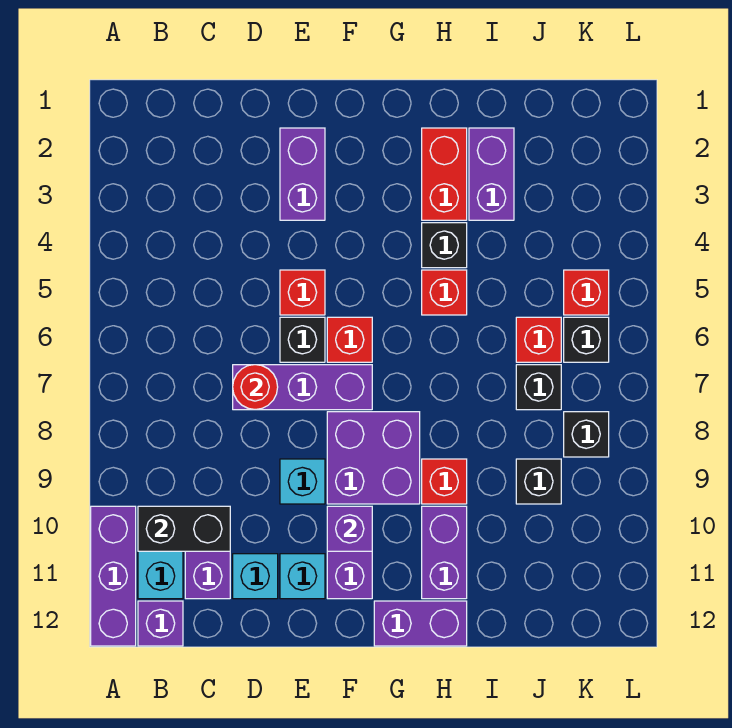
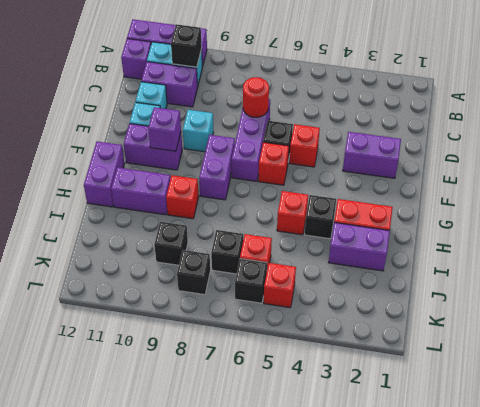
black brick B10:C10 level 2 -> black brick B10 level 2
purple brick F8:G9 level 1 -> purple brick F8:G8 level 1

